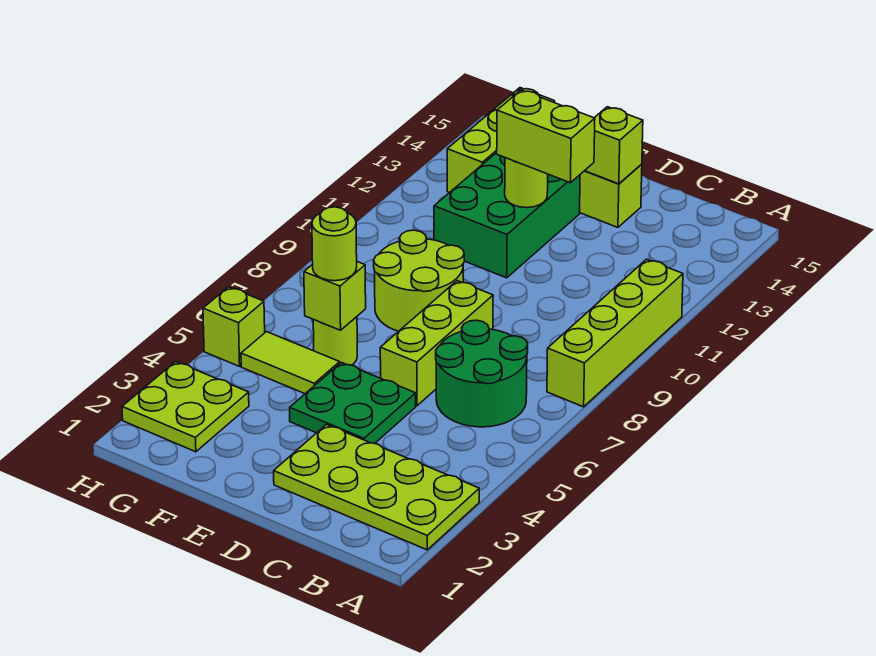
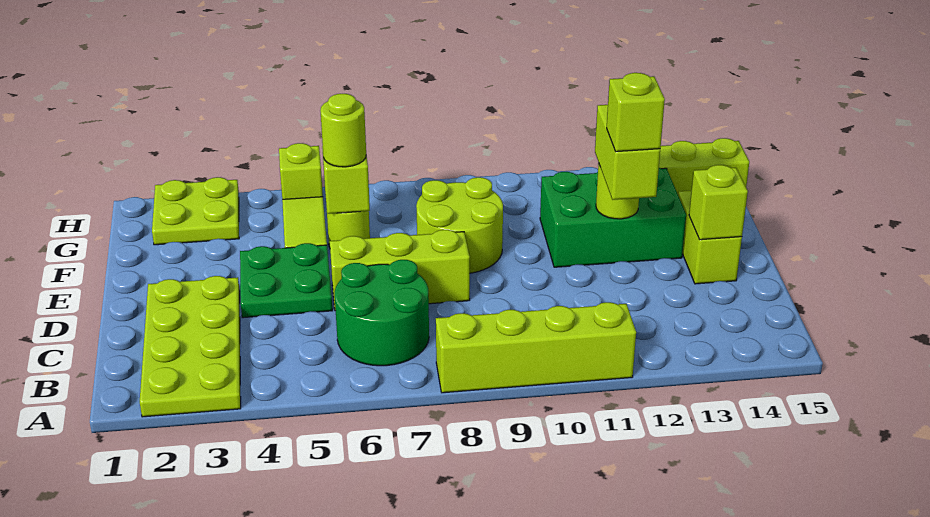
none -> lime brick D12 level 4

